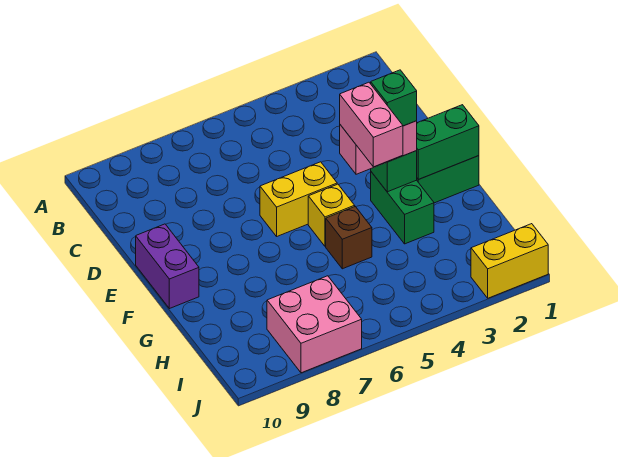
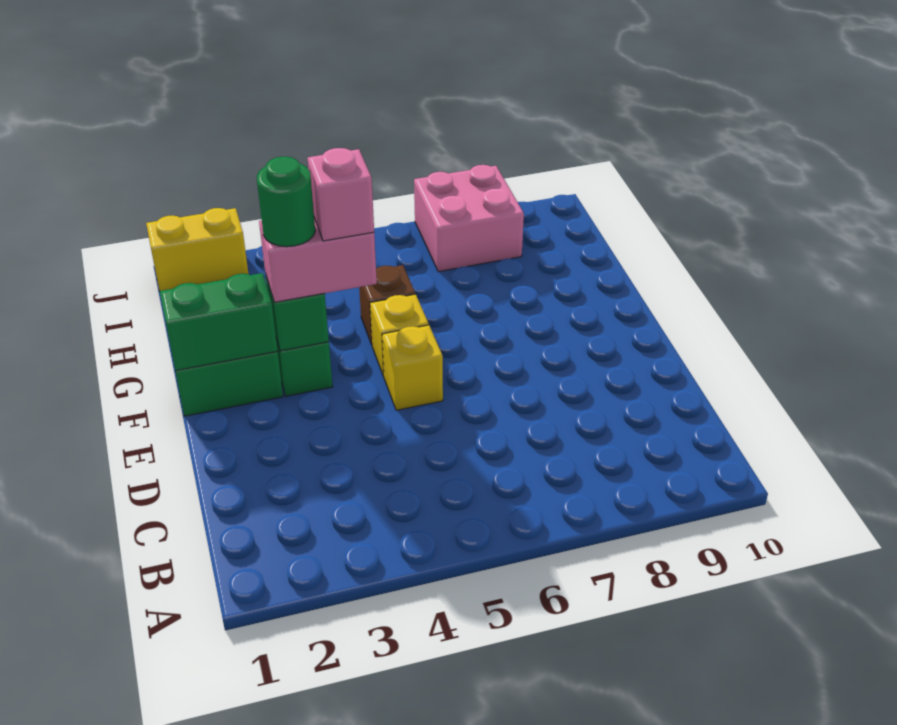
yellow brick E5:E6 level 1 -> yellow brick E5 level 1
purple brick E10:F10 level 1 -> none
green brick F3 level 4 -> green round brick F3 level 4
pink brick F4:G4 level 4 -> pink brick F4 level 4

